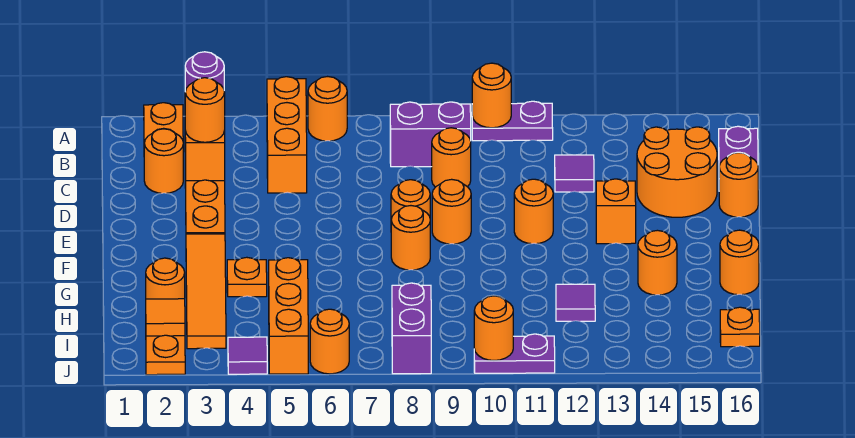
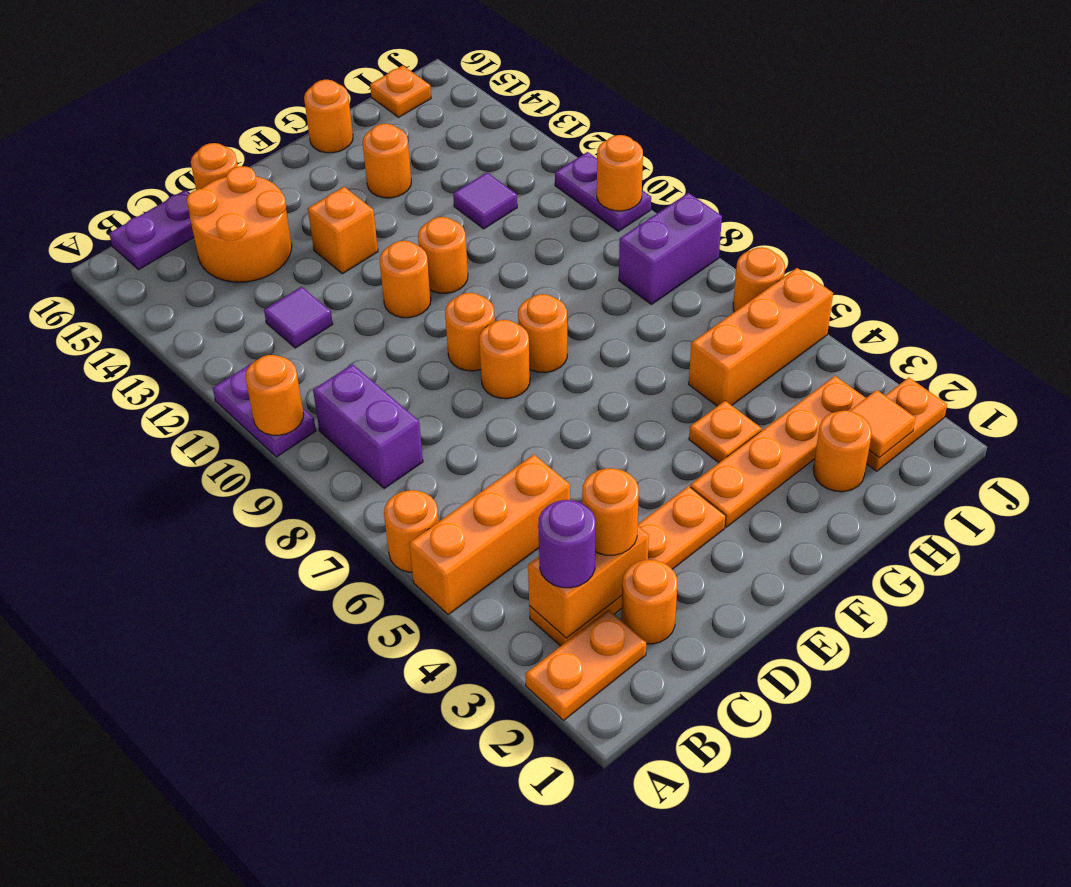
orange round brick C9 level 1 -> orange round brick F11 level 1
orange tile F3:I3 level 1 -> orange plate F3:I3 level 1
purple tile J4 level 1 -> none

